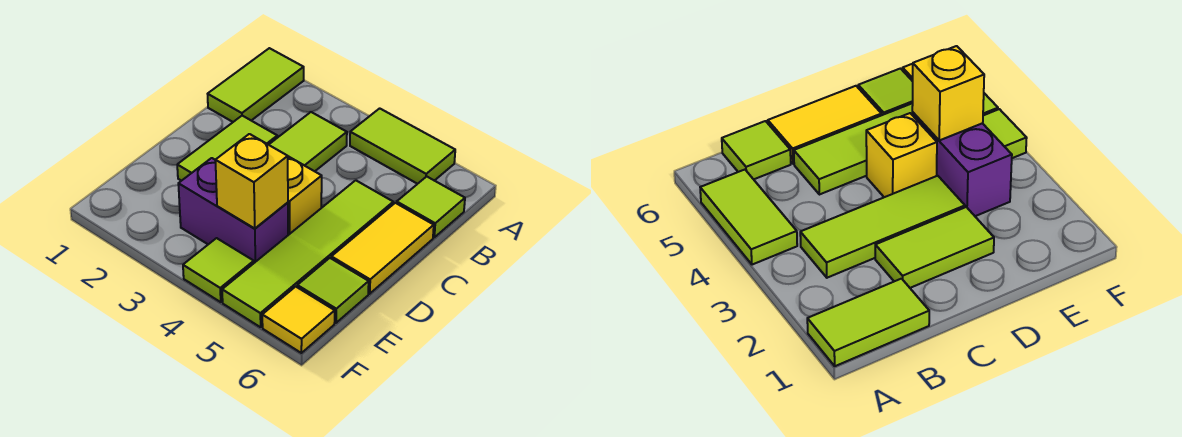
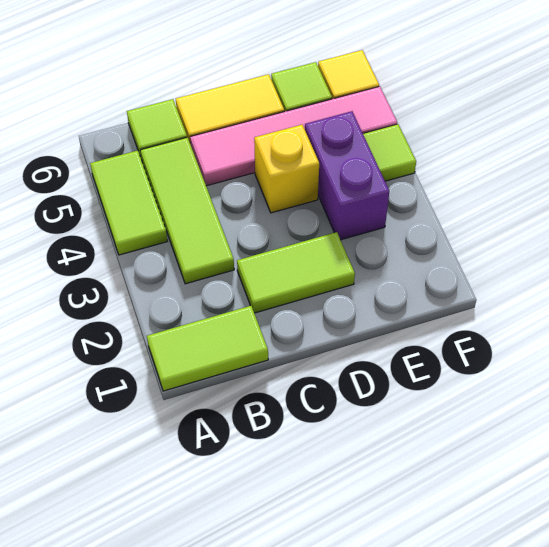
lime tile B3:D3 level 1 -> lime tile B3:B5 level 1
lime tile C5:F5 level 1 -> pink tile C5:F5 level 1
yellow brick E4 level 2 -> none

